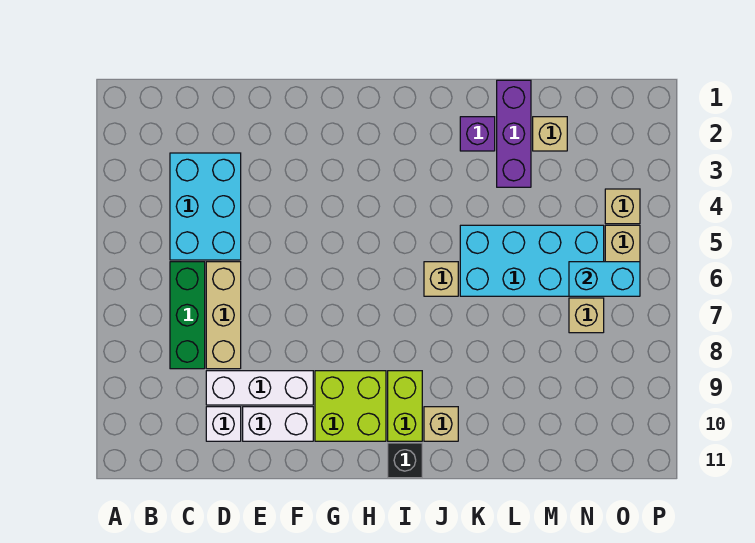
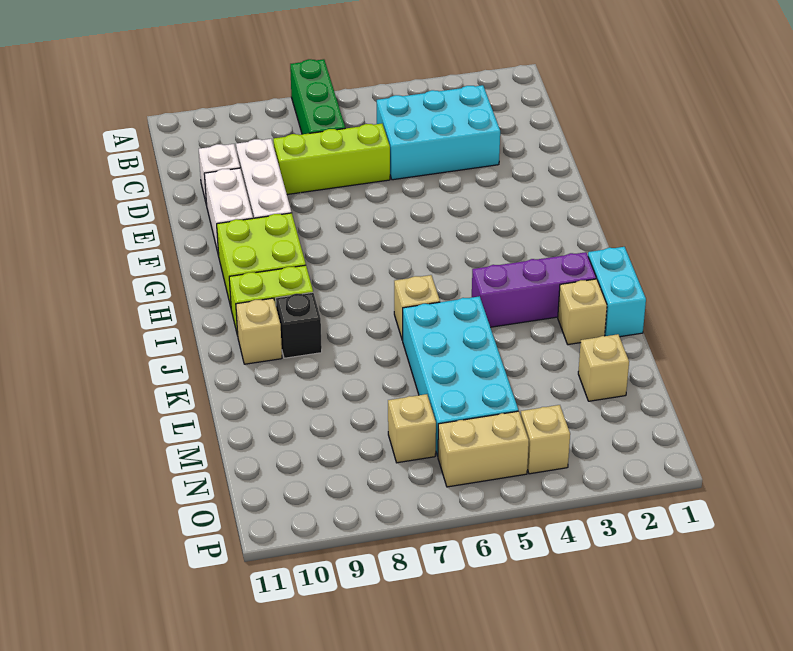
green brick C6:C8 level 1 -> green brick A7:C7 level 1
tan brick D6:D8 level 1 -> lime brick D6:D8 level 1
black brick I11 level 1 -> black brick J9 level 1
purple brick K2 level 1 -> tan brick K2 level 1
purple brick L1:L3 level 1 -> purple brick J2:J4 level 1
cyan brick N6:O6 level 2 -> cyan brick J1:K1 level 1

